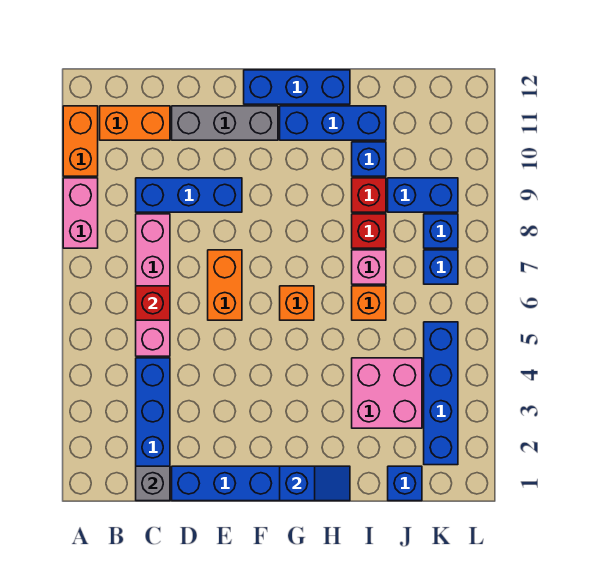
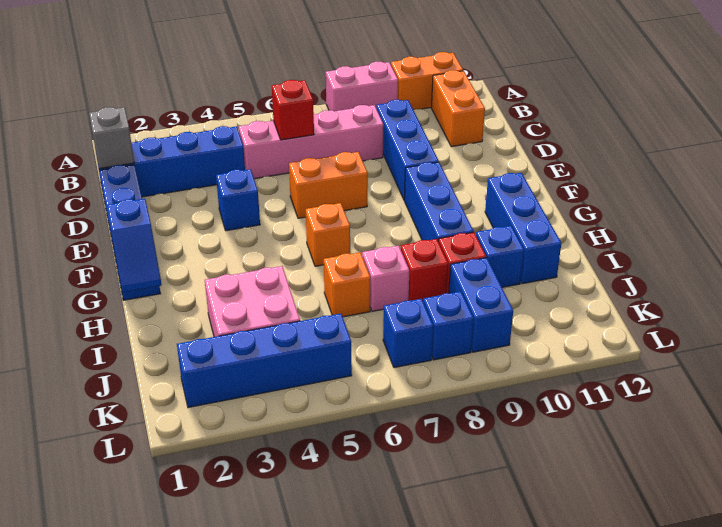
grey brick D11:F11 level 1 -> none
blue brick F12:H12 level 1 -> blue brick F9:H9 level 1
blue brick J1 level 1 -> blue brick E4 level 1

